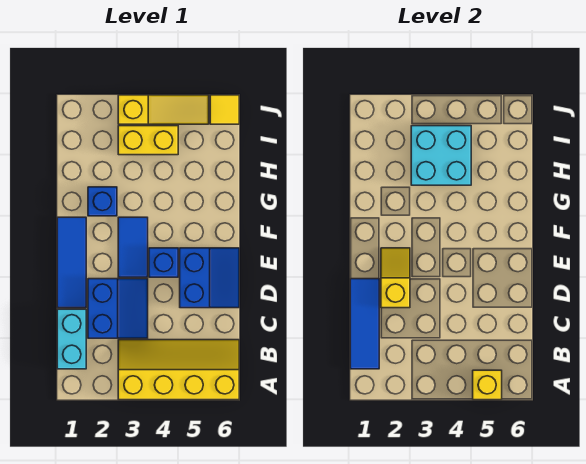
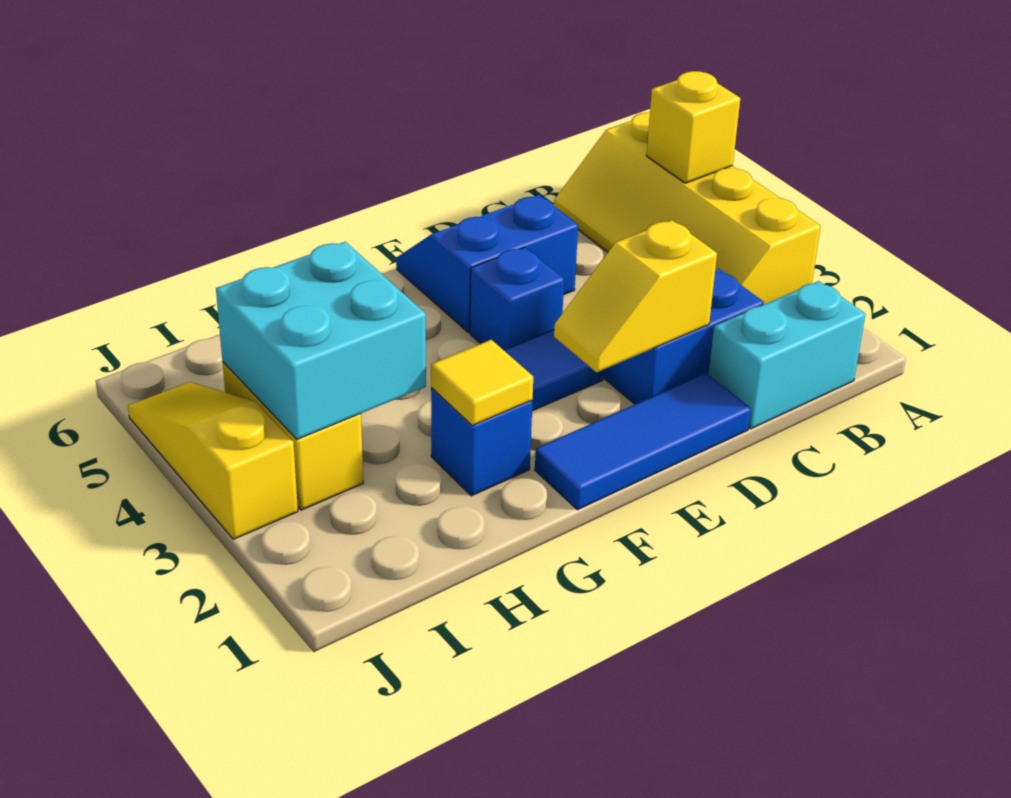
blue tile B1:D1 level 2 -> none
yellow tile J6 level 1 -> yellow tile G2 level 2

